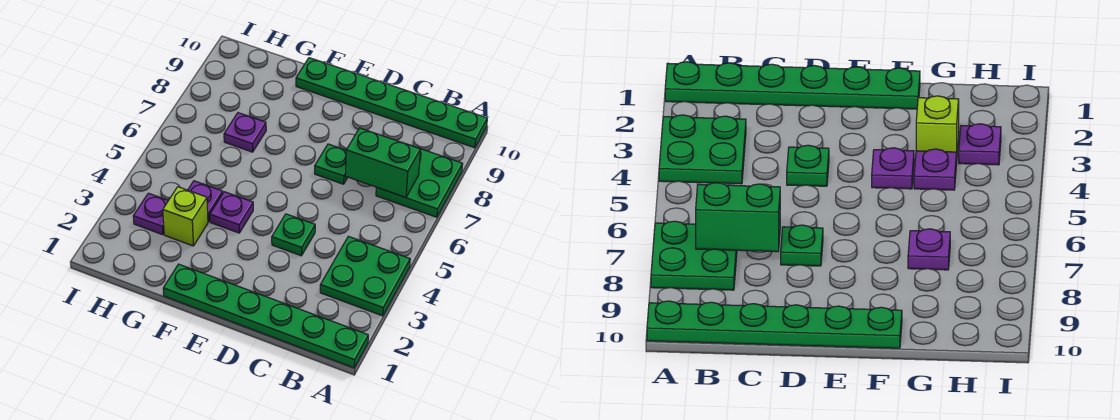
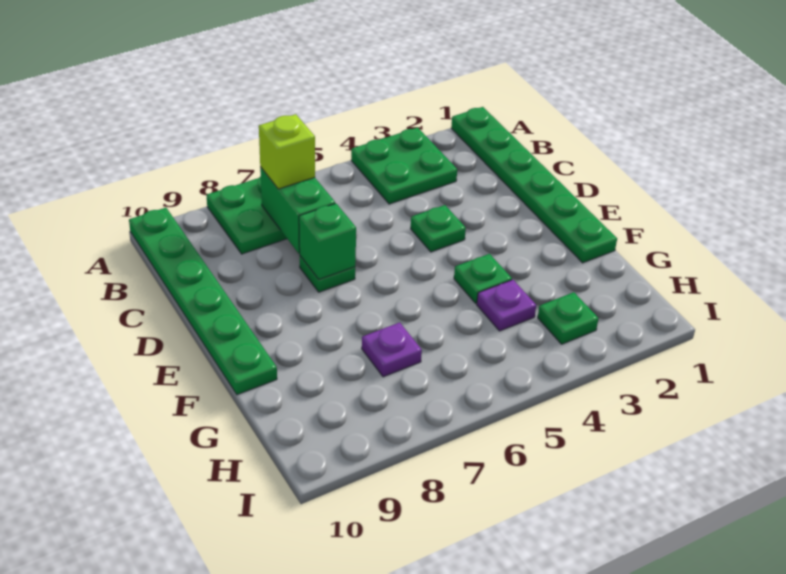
none -> green brick D7 level 2
purple plate F4 level 1 -> green plate F4 level 1
lime brick G3 level 1 -> lime brick B7 level 3
purple plate H3 level 1 -> green plate H3 level 1

